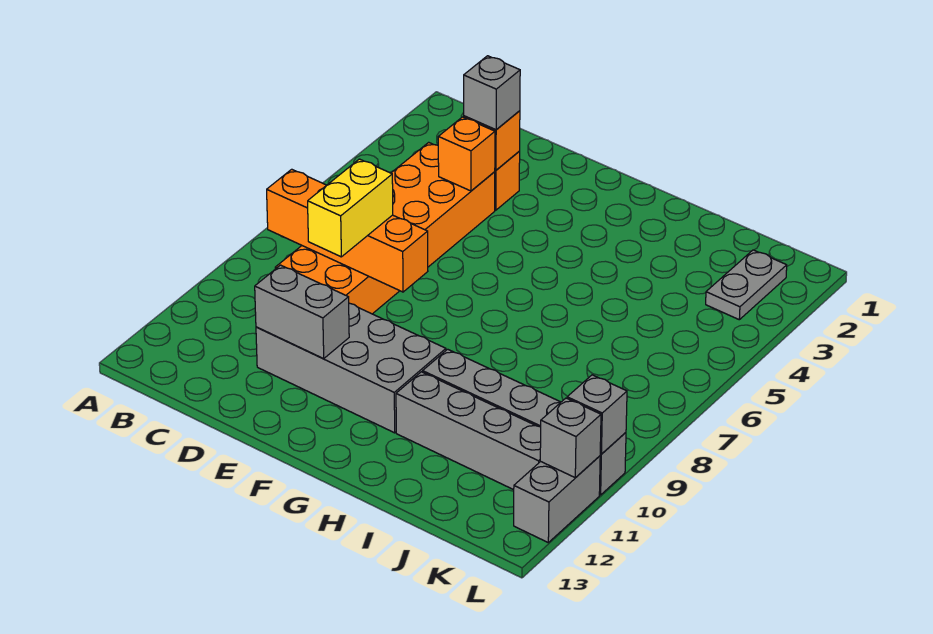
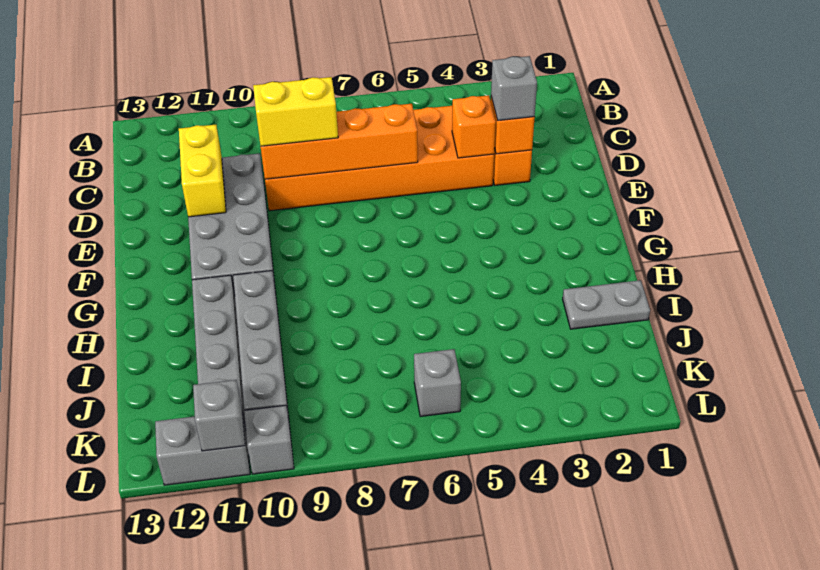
orange brick B8:E8 level 2 -> orange brick D6:D9 level 2
grey brick D11:E11 level 2 -> yellow brick D11:E11 level 2
grey plate K2:K3 level 1 -> grey plate I1:I2 level 1
grey brick L10 level 2 -> grey brick K6 level 1

